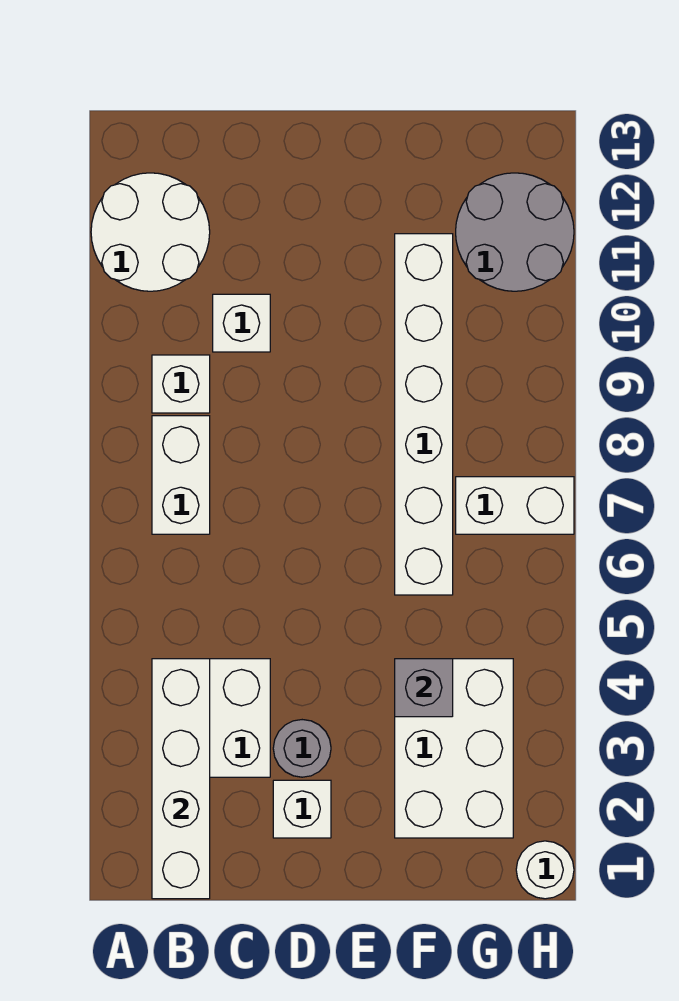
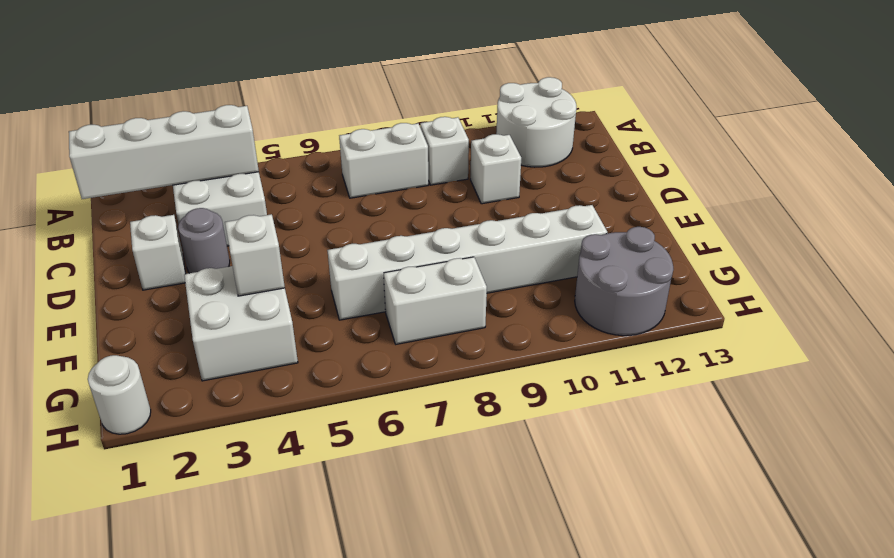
white brick F2:G4 level 1 -> white brick F3:G4 level 1
grey brick F4 level 2 -> white brick F4 level 2
white brick G7:H7 level 1 -> white brick G7:G8 level 1

